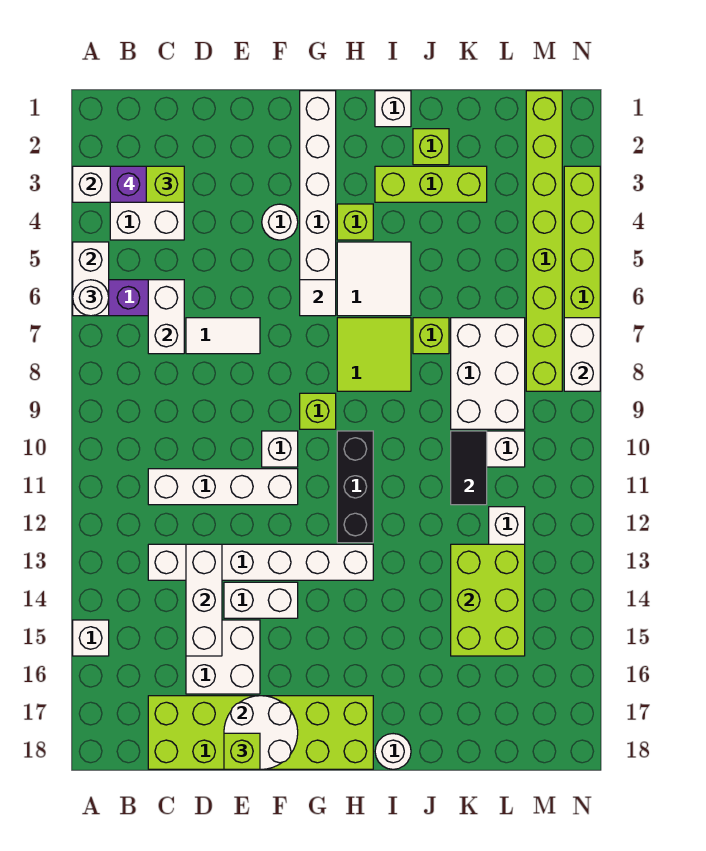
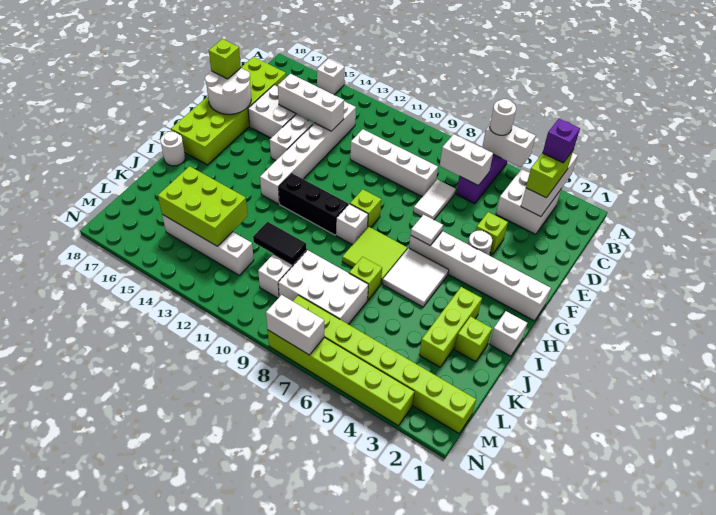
white brick C11:F11 level 1 -> white brick D8:D11 level 1
white brick F10 level 1 -> white brick H9 level 1
lime brick H4 level 1 -> lime brick E4 level 1

